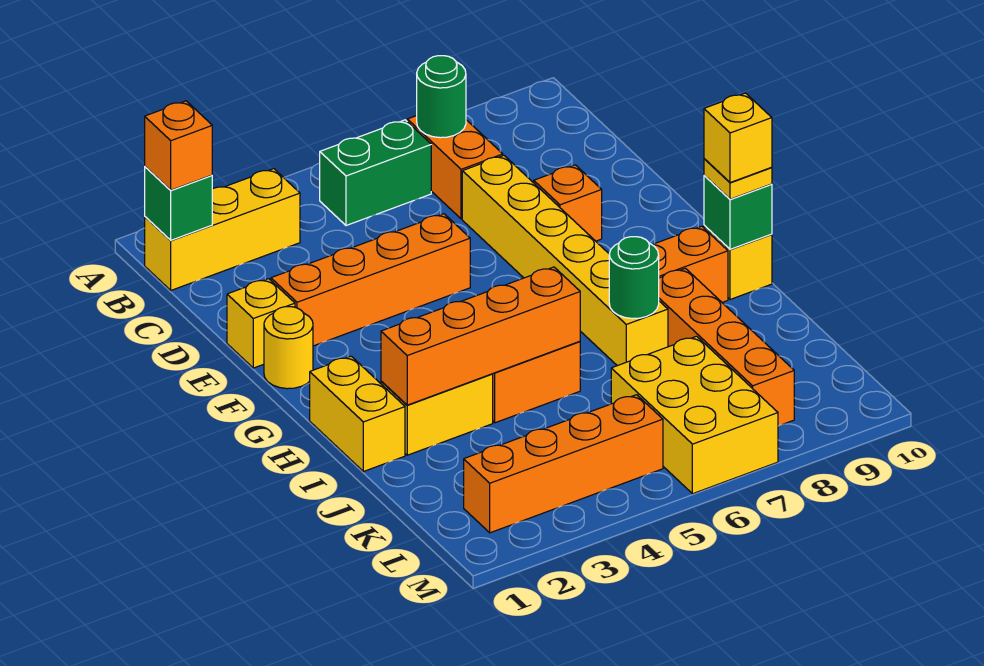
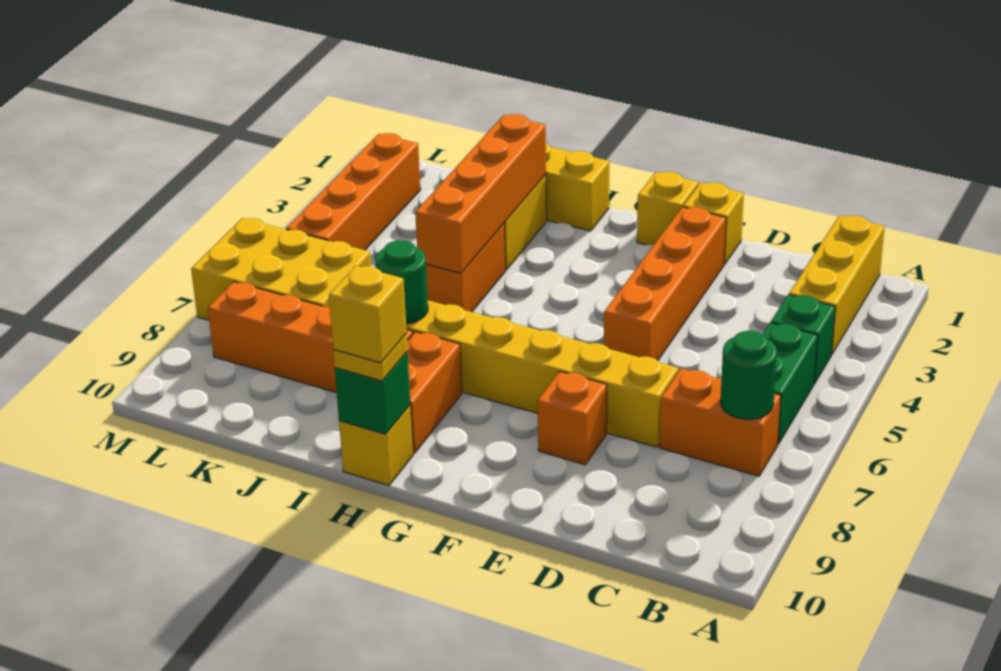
green brick B1 level 2 -> green brick B4 level 1
orange brick B1 level 3 -> none
yellow round brick F1 level 1 -> yellow brick F1 level 1

